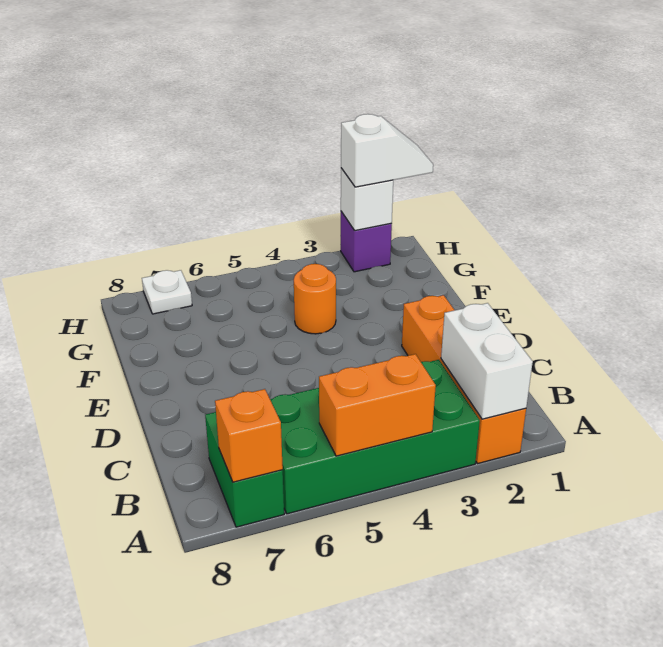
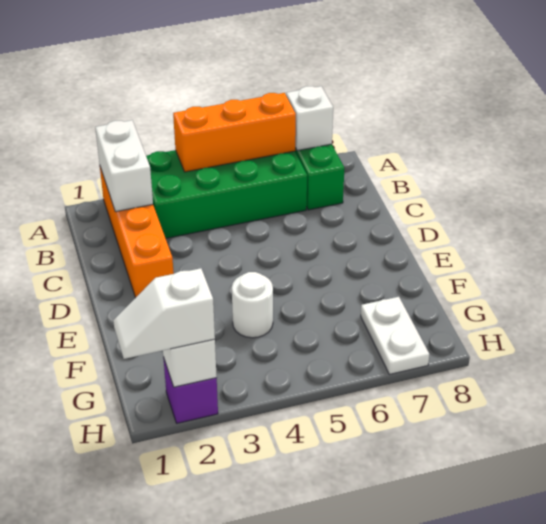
orange brick A4:A5 level 2 -> orange brick A4:A6 level 2
orange brick A7 level 2 -> white brick A7 level 2
orange round brick F4 level 1 -> white round brick F4 level 1
white plate H7 level 1 -> white plate G7:H7 level 1

